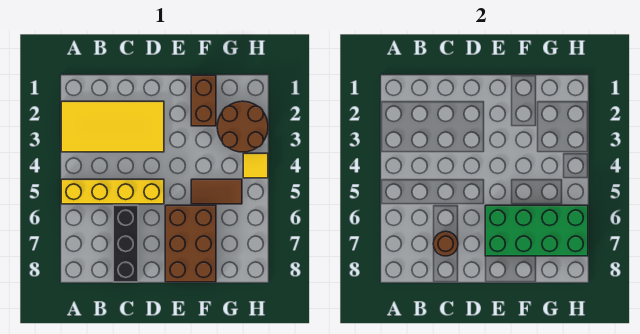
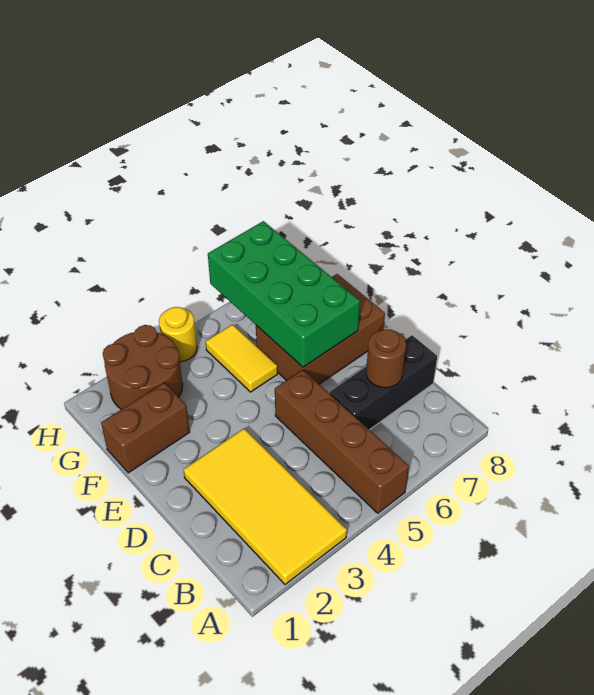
yellow brick A5:D5 level 1 -> brown brick A5:D5 level 1
brown tile F5:G5 level 1 -> yellow tile F5:G5 level 1
yellow tile H4 level 1 -> yellow round brick H4 level 1

